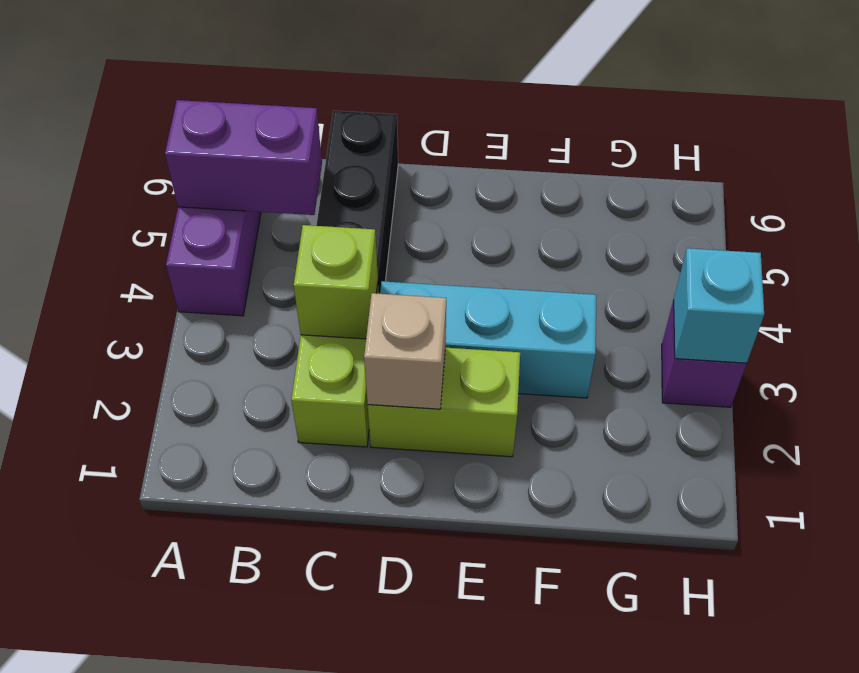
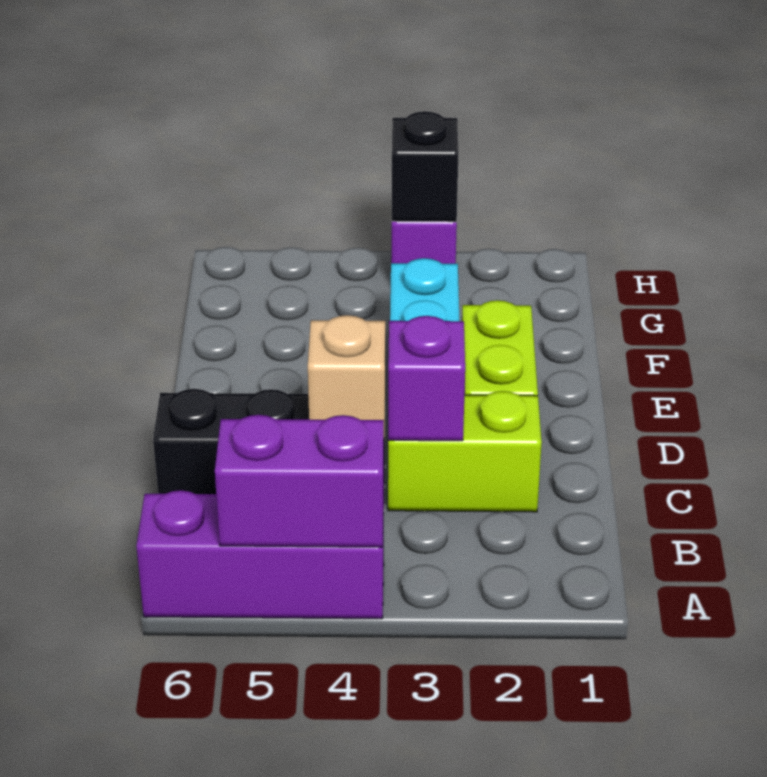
purple brick A5:B5 level 2 -> purple brick A4:A5 level 2
lime brick C3 level 2 -> purple brick C3 level 2
tan brick D2 level 2 -> tan brick C4 level 2
cyan brick H3 level 2 -> black brick H3 level 2

